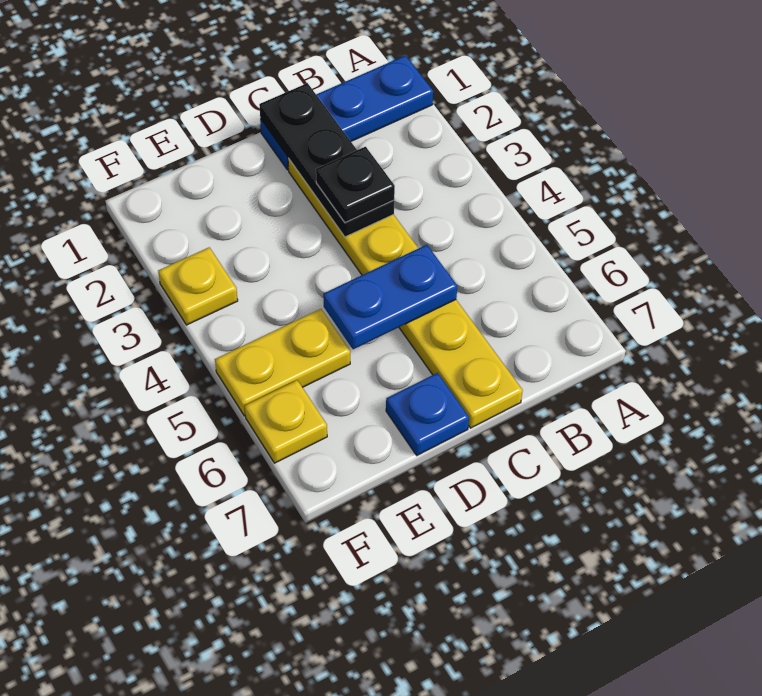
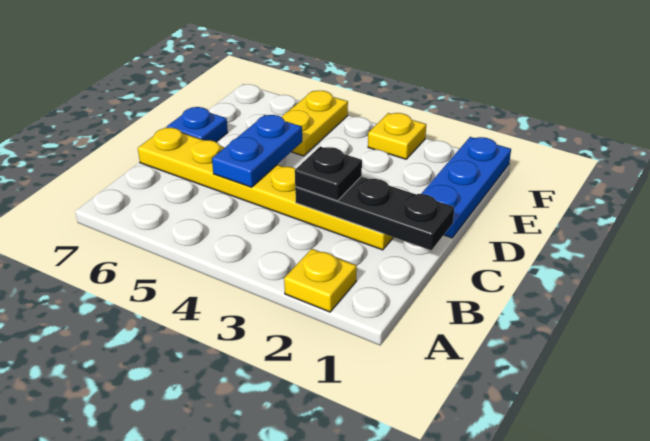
blue plate A1:C1 level 1 -> blue plate D1:F1 level 1
yellow plate F6 level 1 -> yellow plate A2 level 1

